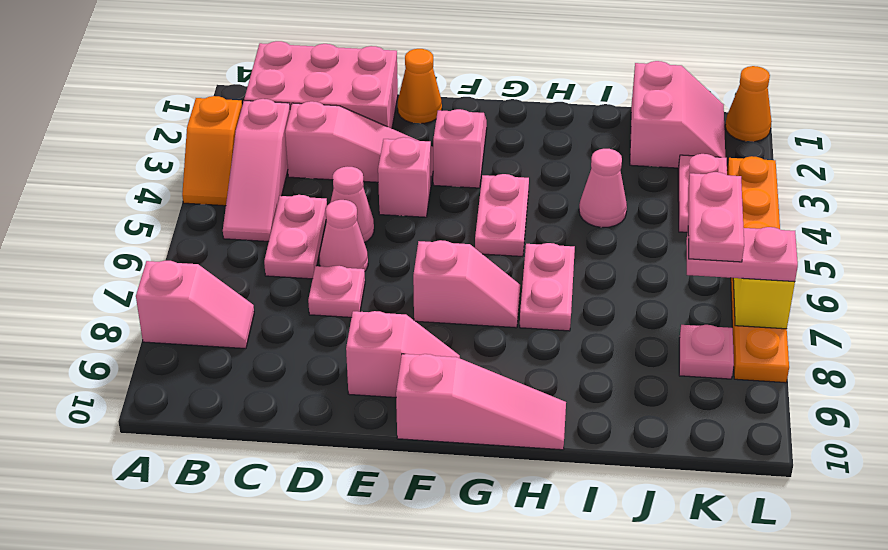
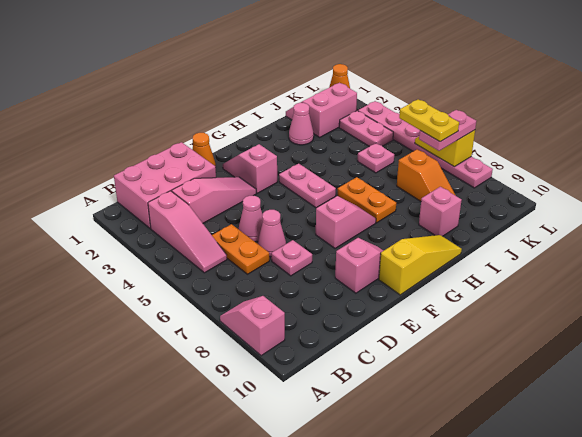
orange slope A3:A4 level 1 top 3 -> orange slope J7:J8 level 1 top 7
pink slope A8:B8 level 1 top A -> pink slope A8:A9 level 1 top 9
pink plate C5:C6 level 1 -> orange plate C5:C6 level 1
pink brick E4 level 1 -> pink brick I9 level 1
pink slope F10:H10 level 1 top F -> yellow slope F10:H10 level 1 top F
pink plate H6:H7 level 1 -> orange plate H6:H7 level 1
pink cone I4 level 1 -> pink cone I2 level 1
pink slope J1:K2 level 1 top J -> pink slope J1:K2 level 1 top 2
pink plate K6:K7 level 4 -> yellow plate K6:K7 level 4
pink plate K8 level 1 -> pink plate J5 level 1
orange plate L3:L8 level 1 -> pink plate L3:L8 level 1

